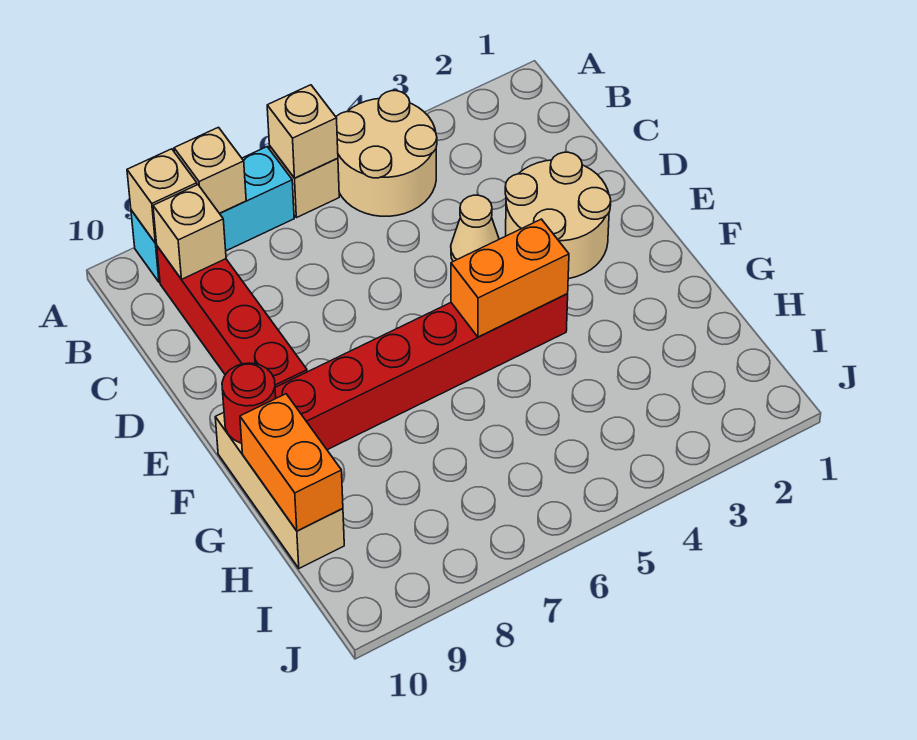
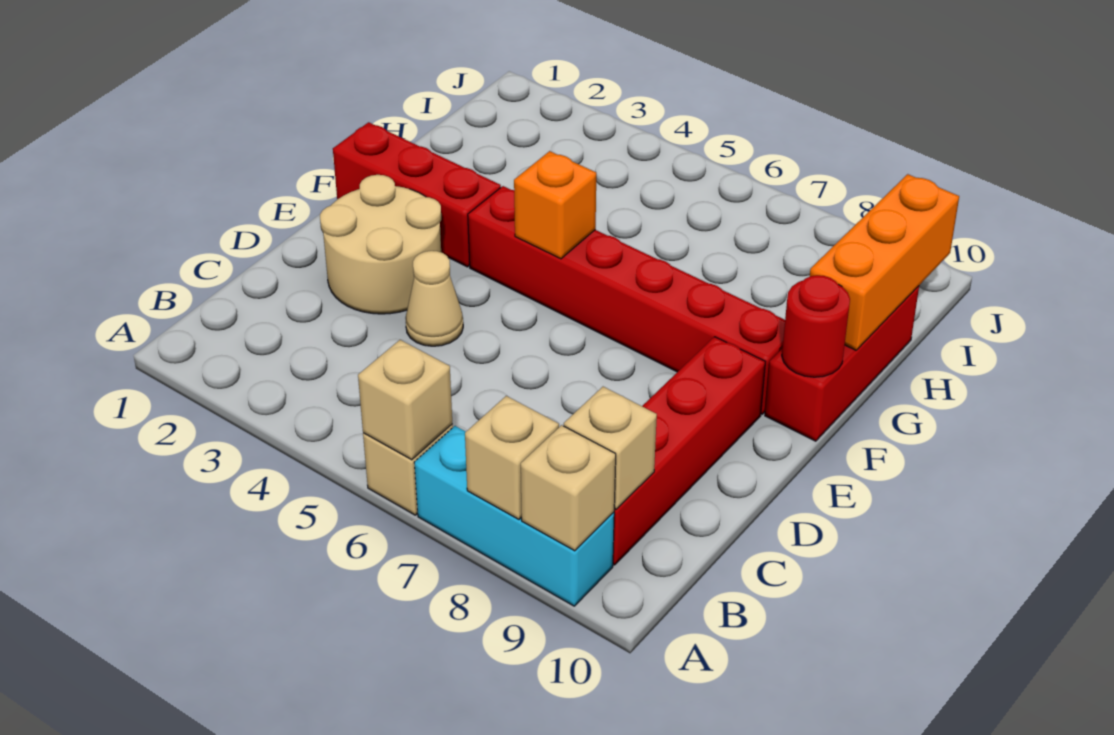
tan round brick A4:B5 level 1 -> none
none -> red brick F1:F3 level 1
orange brick F4:F5 level 2 -> orange brick F5 level 2
tan brick F10:H10 level 1 -> red brick F10:H10 level 1
orange brick G10:H10 level 2 -> orange brick G10:I10 level 2

